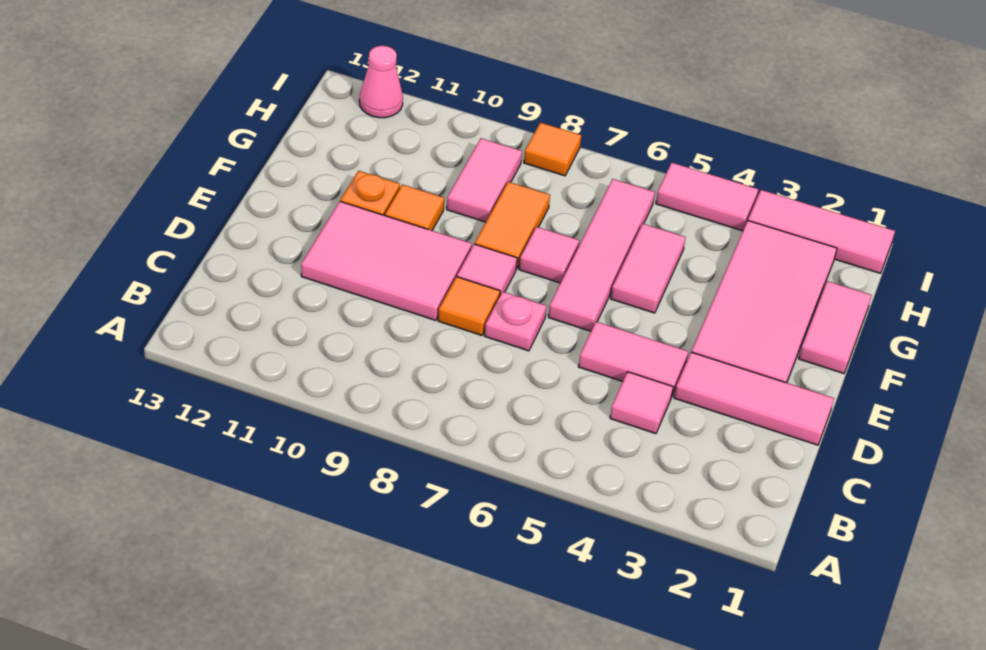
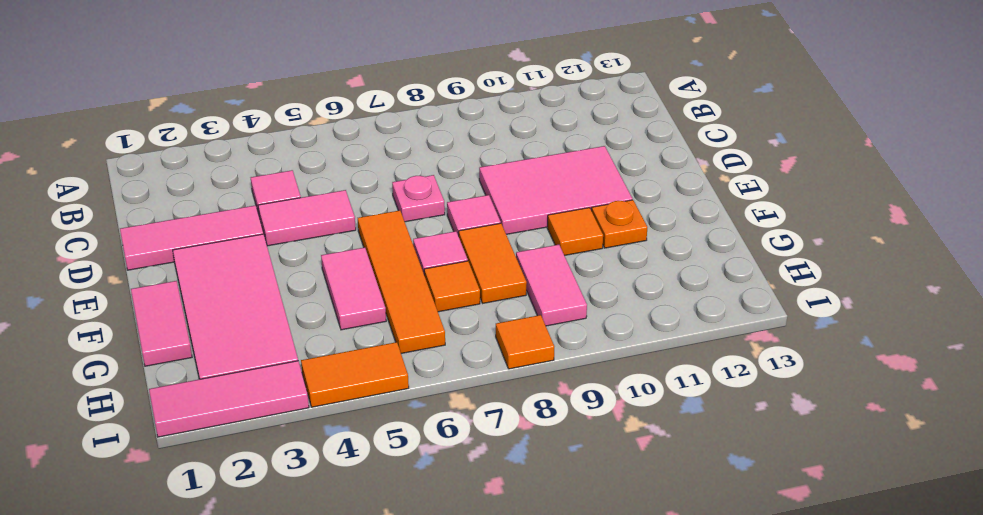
orange tile D8 level 1 -> orange tile G7 level 1
pink tile E6:H6 level 1 -> orange tile E6:H6 level 1
pink tile I4:I5 level 1 -> orange tile I4:I5 level 1
pink cone I12 level 1 -> none

